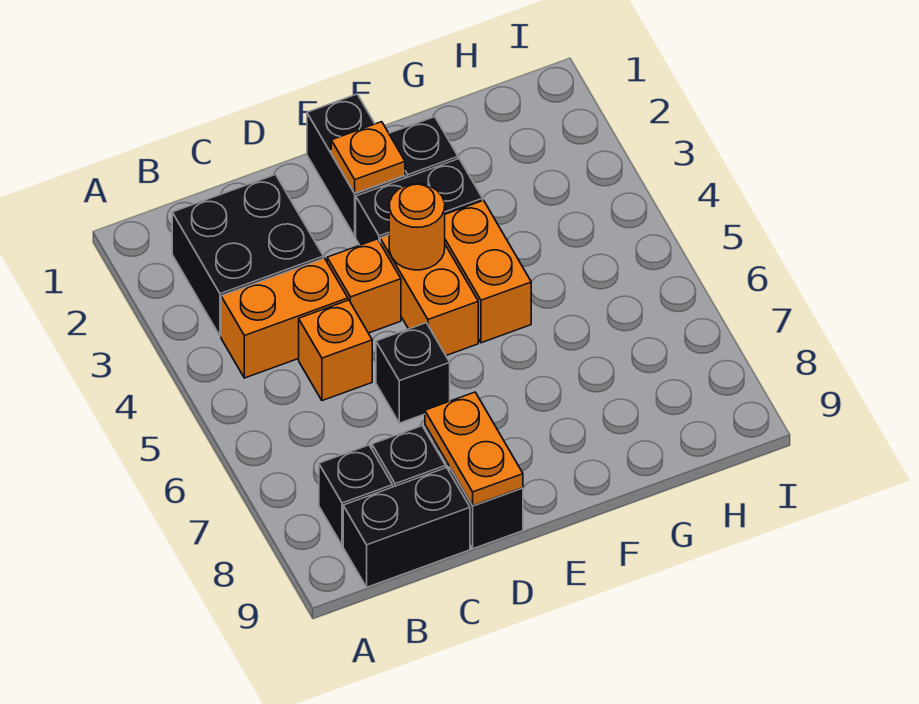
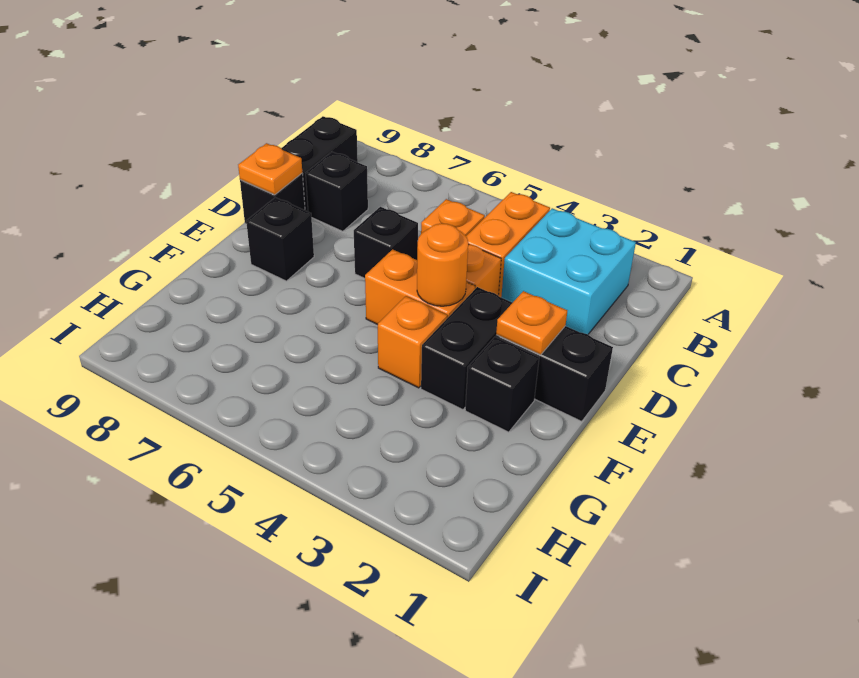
black brick B2:C3 level 1 -> cyan brick B2:C3 level 1
black brick B8 level 1 -> black brick E8 level 1
orange plate D8:D9 level 2 -> orange plate D9 level 2
orange brick F4:F5 level 1 -> orange brick F4 level 1

